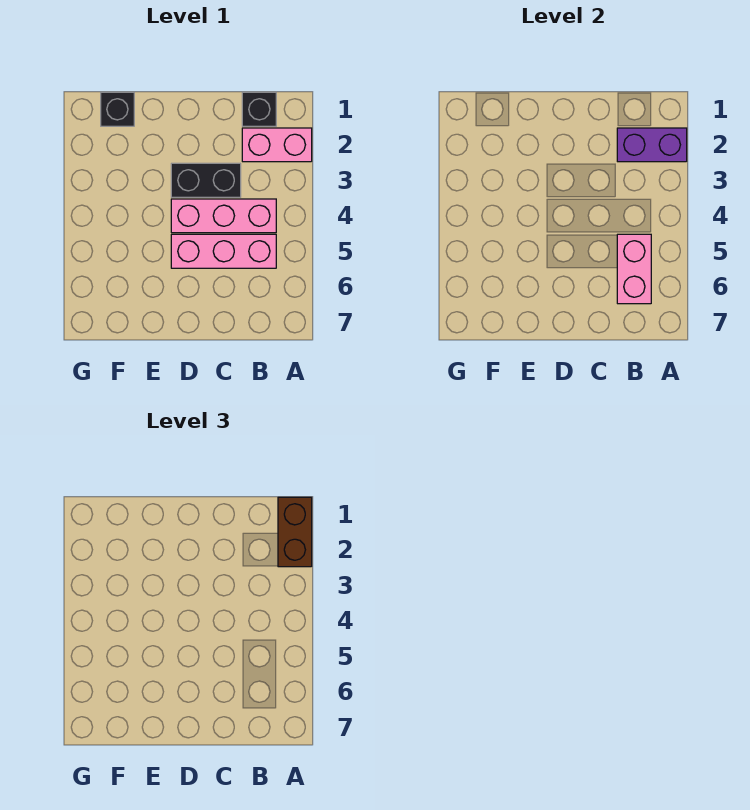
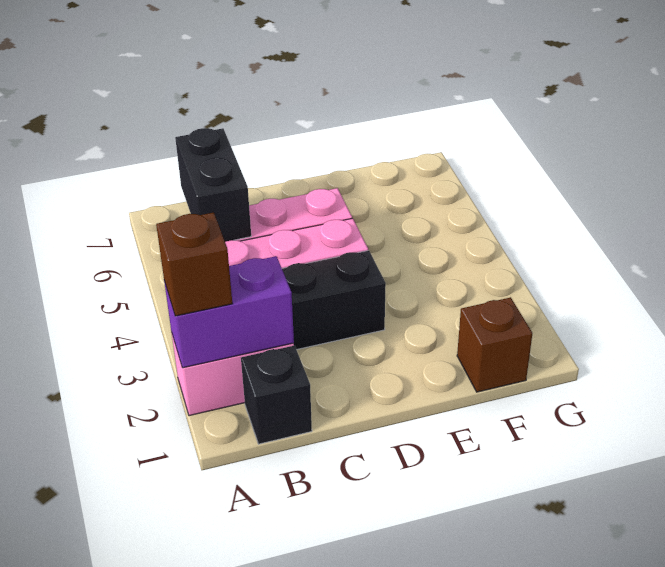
brown brick A1:A2 level 3 -> brown brick A2 level 3
pink brick B5:B6 level 2 -> black brick B5:B6 level 2
black brick F1 level 1 -> brown brick F1 level 1

